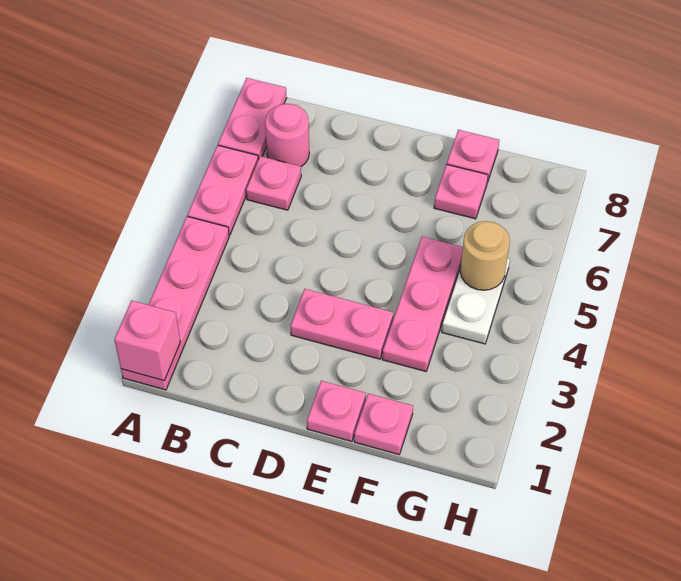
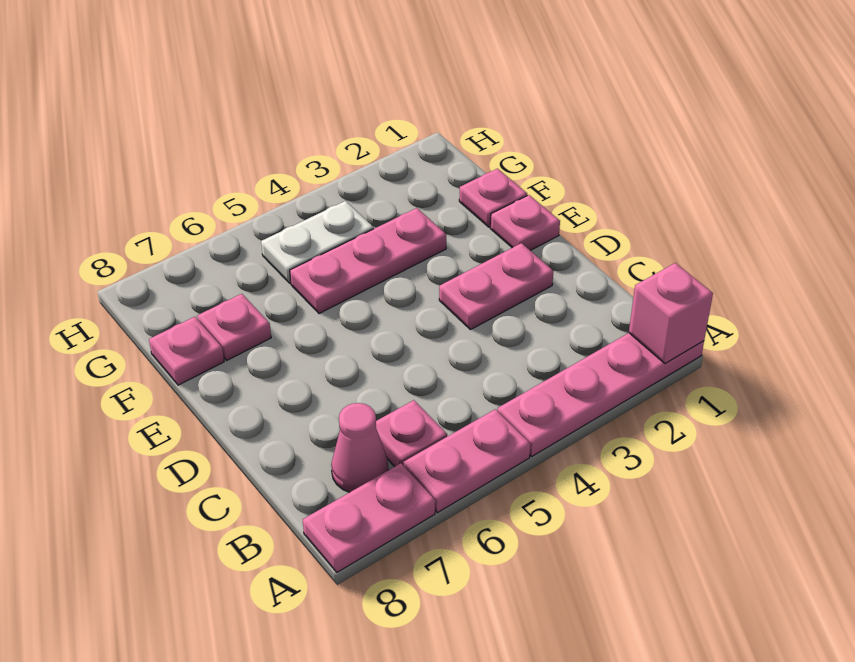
pink round brick B7 level 1 -> pink cone B7 level 1
pink plate D3:E3 level 1 -> pink plate D2:D3 level 1
tan round brick G5 level 2 -> none

